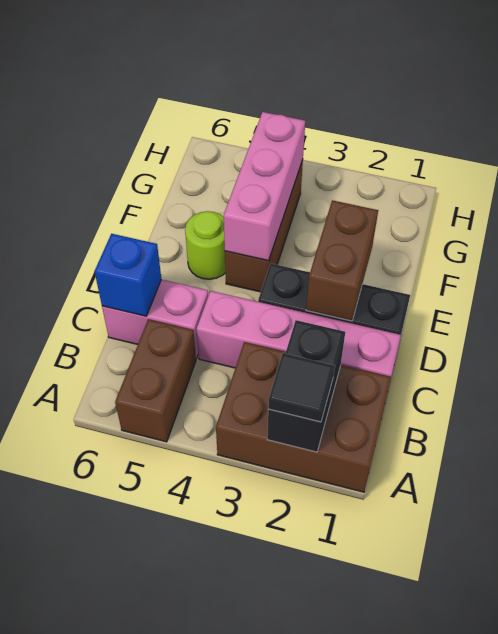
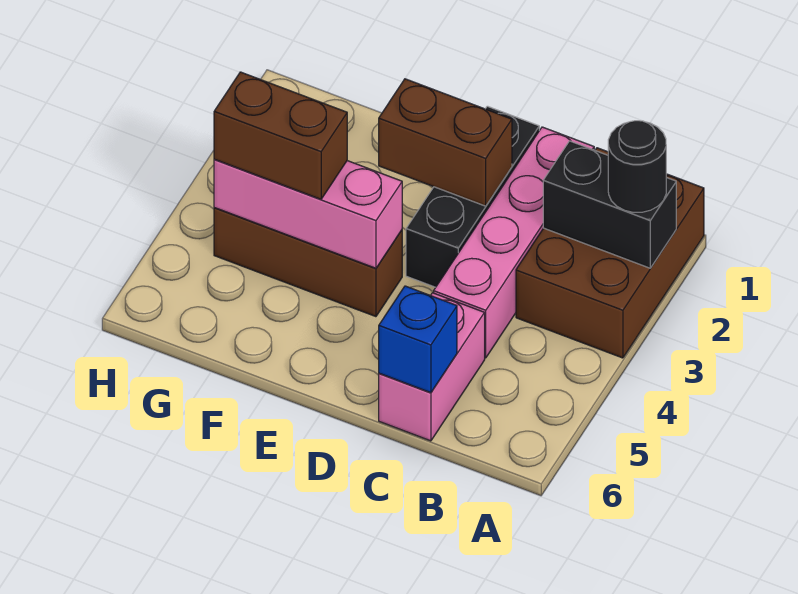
black tile A2 level 3 -> black round brick A2 level 3
brown brick A5:B5 level 1 -> brown brick F4:G4 level 3
lime round brick E5 level 1 -> none

